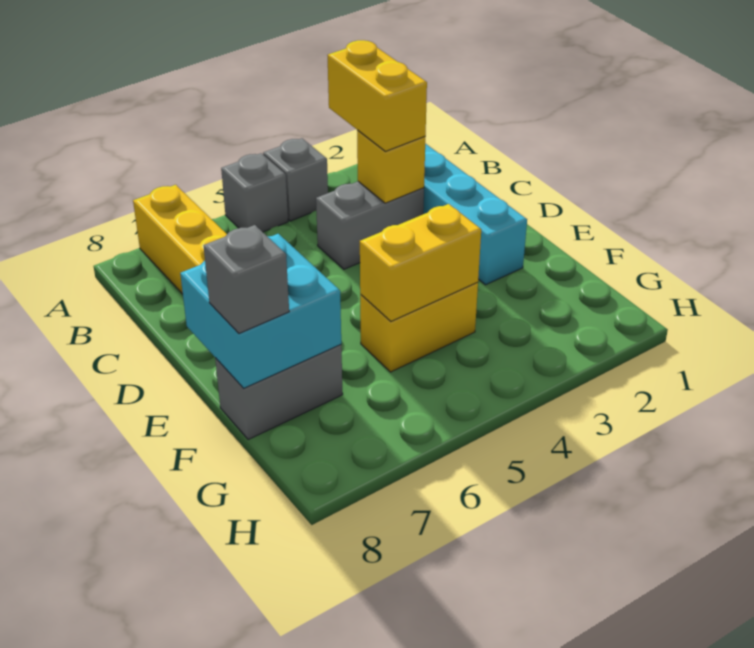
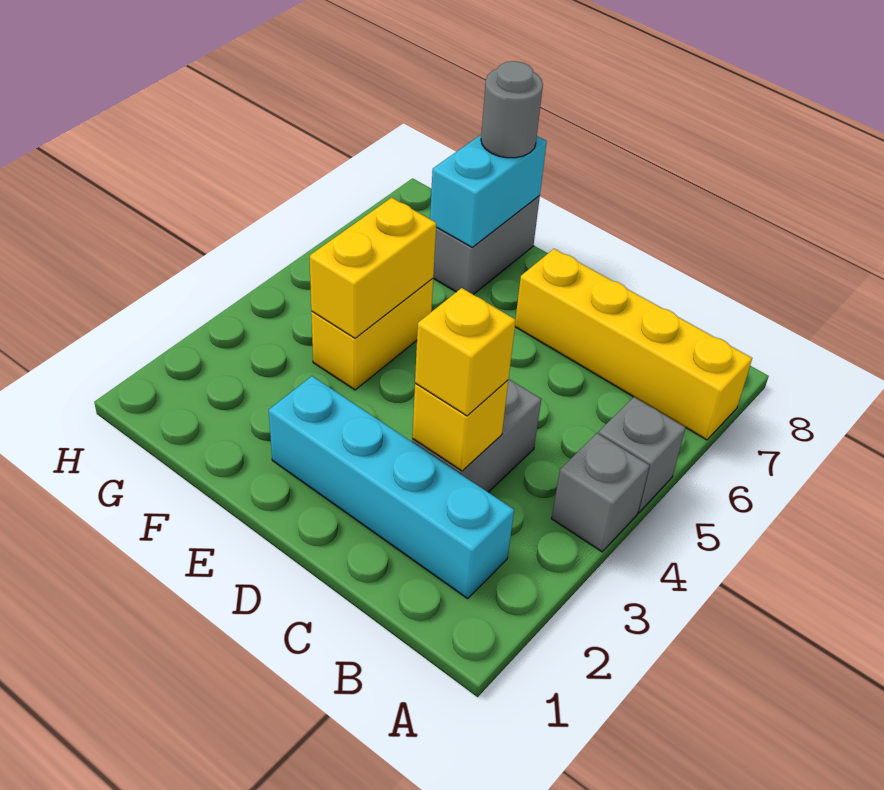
yellow brick B3:C3 level 3 -> yellow brick C3 level 3
cyan brick E7:F8 level 2 -> cyan brick F7:F8 level 2
grey brick F8 level 3 -> grey round brick F8 level 3

